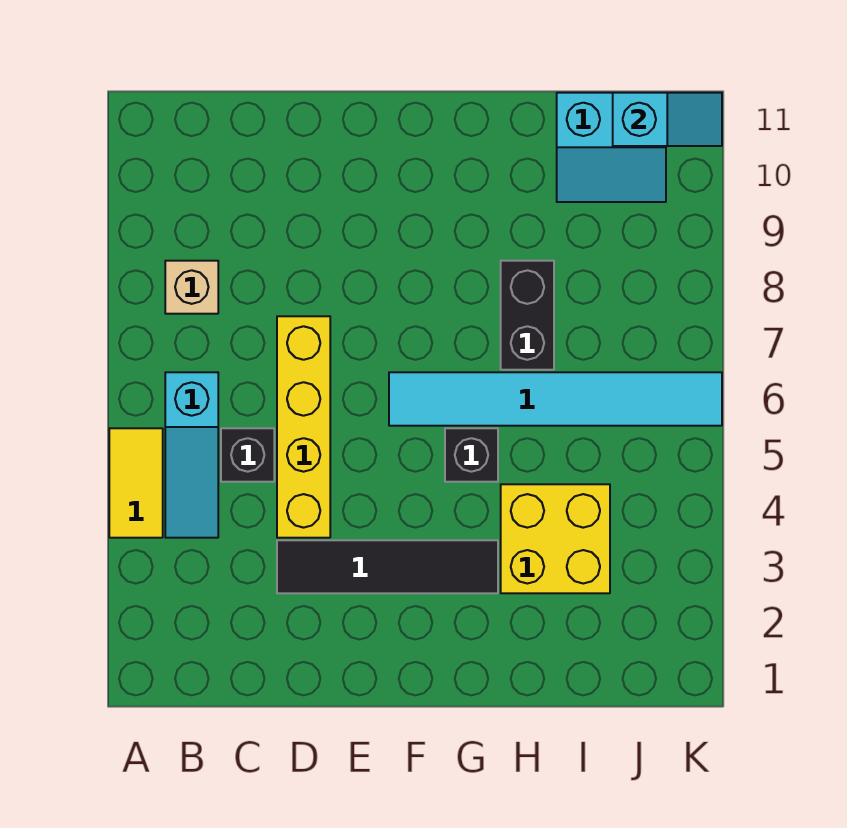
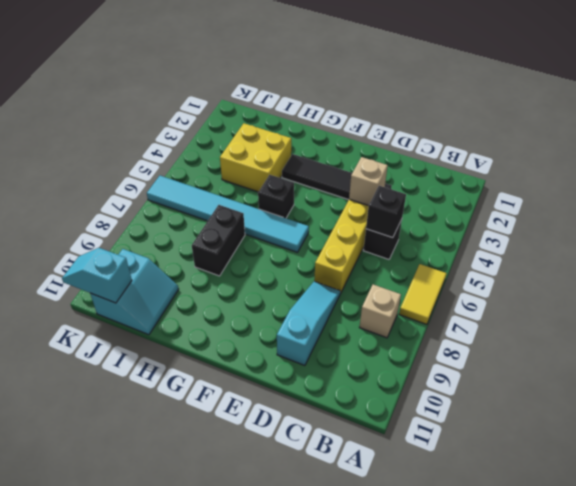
yellow tile A4:A5 level 1 -> yellow tile A6:A7 level 1
cyan slope B4:B6 level 1 top 6 -> cyan slope D8:D10 level 1 top 10
none -> black brick C5 level 2
none -> tan brick D4 level 2
cyan slope I10:J11 level 1 top 11 -> cyan slope I10:J11 level 1 top J

